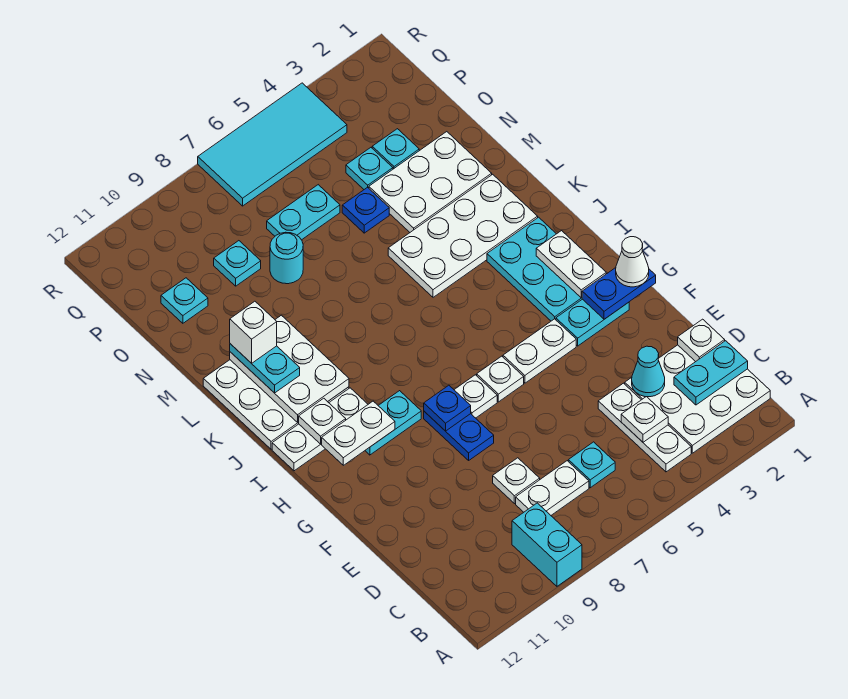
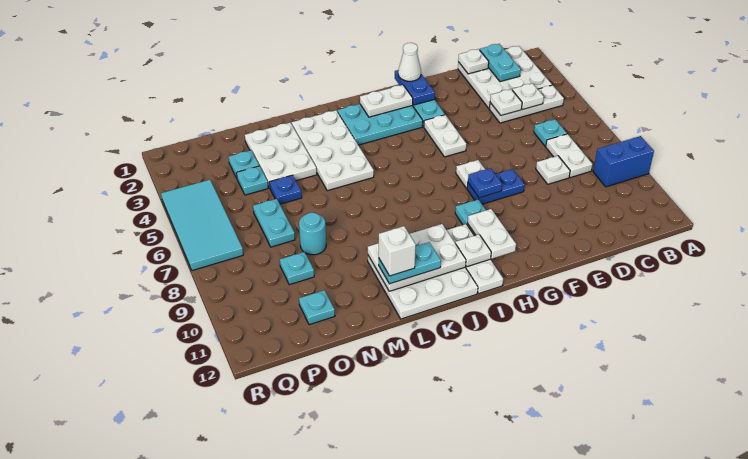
cyan brick A9:B9 level 1 -> blue brick A9:B9 level 1
cyan cone D3 level 2 -> none
white plate G6 level 1 -> white plate D4 level 2

